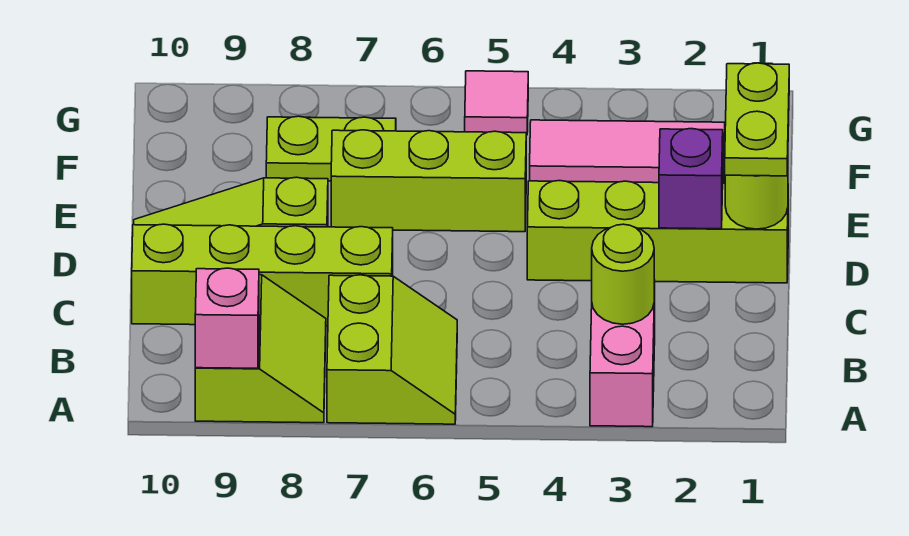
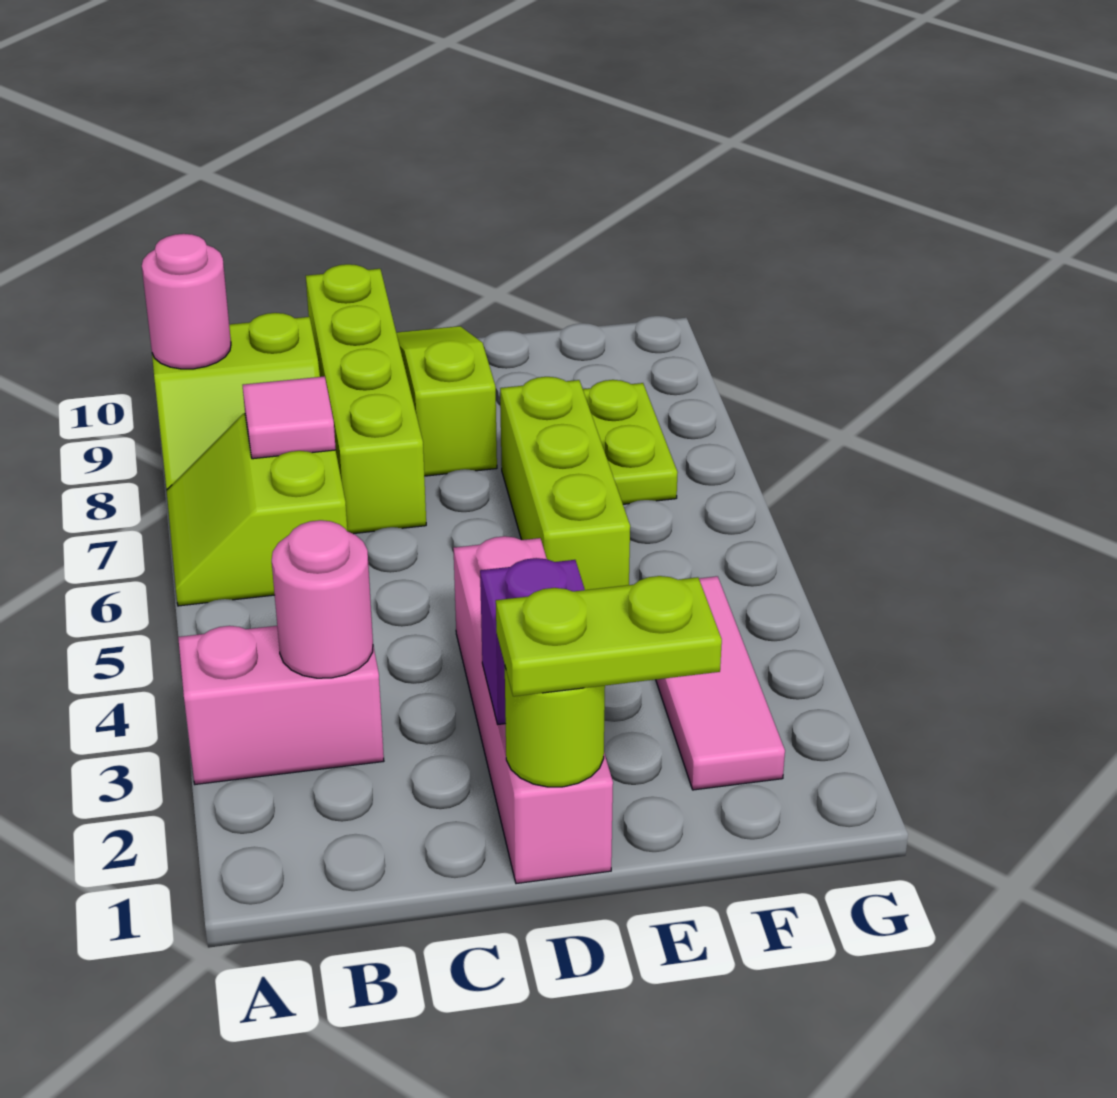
lime slope A6:B7 level 1 top 7 -> lime slope A6:B7 level 1 top B
pink brick A9 level 2 -> pink round brick A9 level 2
lime round brick B3 level 2 -> pink round brick B3 level 2
lime brick D1:D4 level 1 -> pink brick D1:D4 level 1
pink tile G5 level 1 -> pink tile B7 level 2

